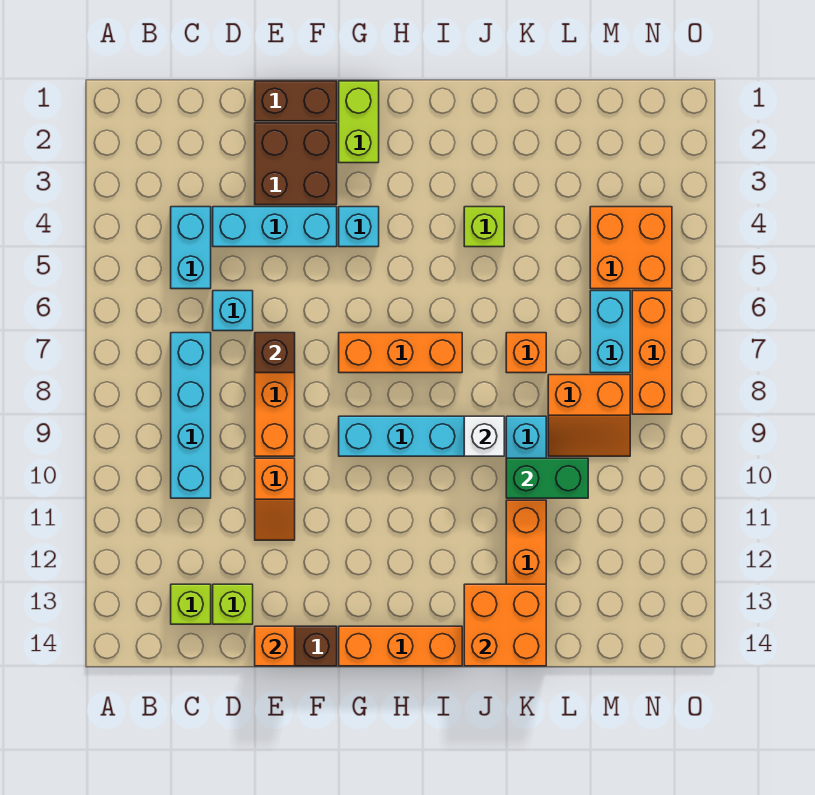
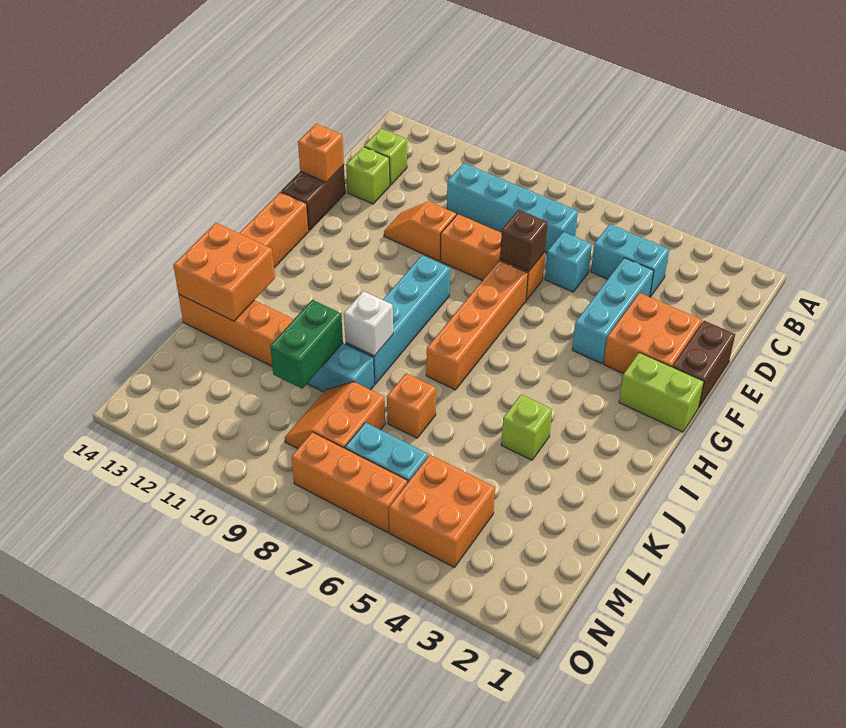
brown brick E2:F3 level 1 -> orange brick E2:F3 level 1
cyan brick G4 level 1 -> none
orange brick G7:I7 level 1 -> orange brick F7:I7 level 1

